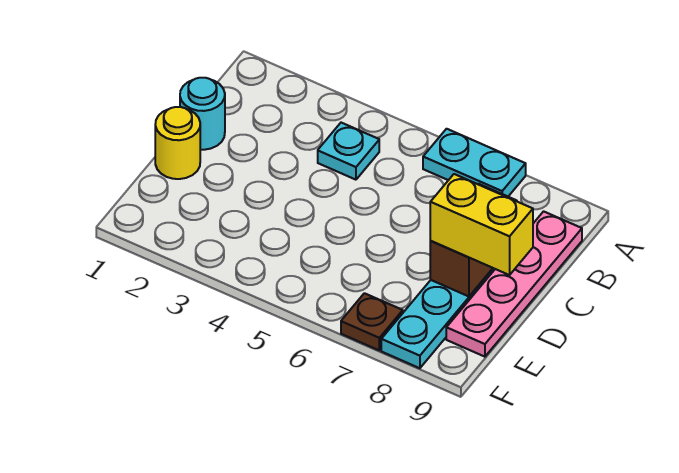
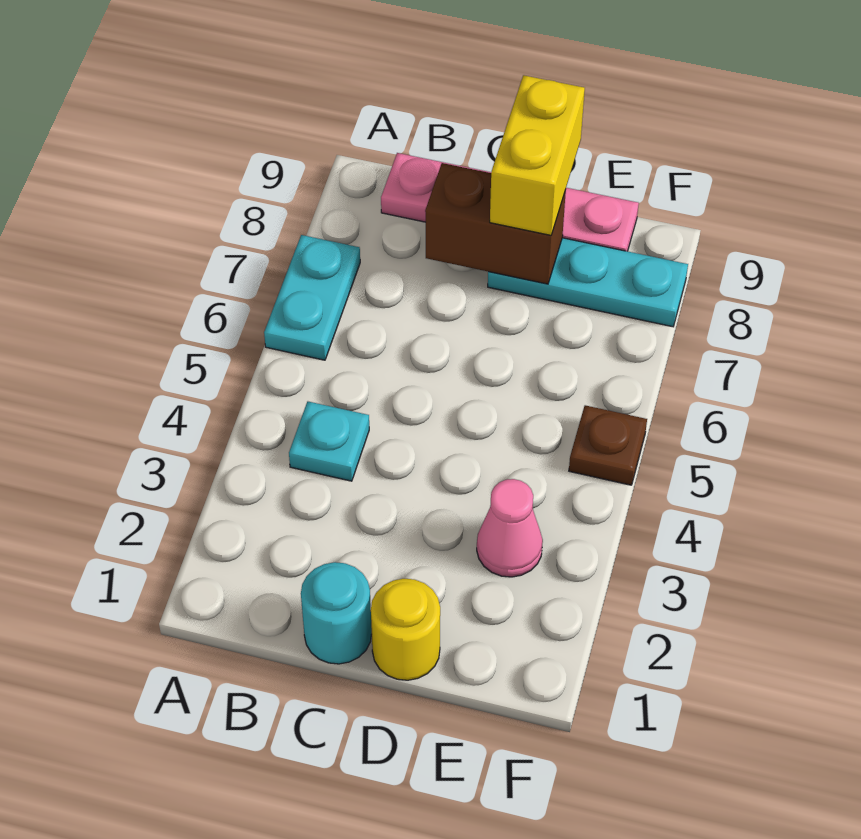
none -> pink cone E3 level 1
brown plate F7 level 1 -> brown plate F5 level 1

